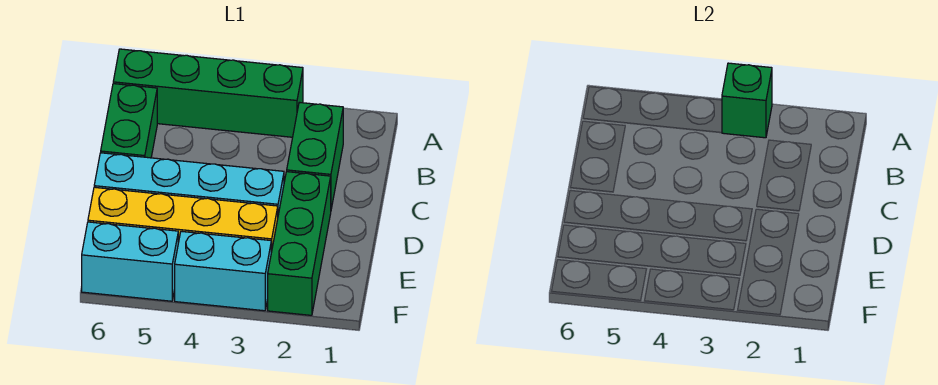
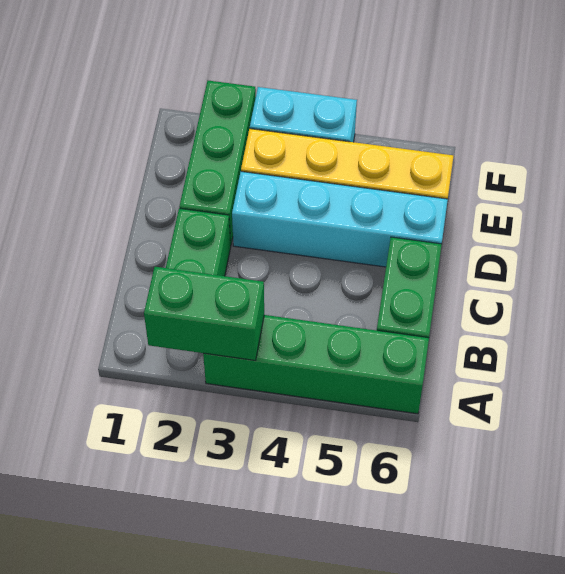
green brick A3 level 2 -> green brick A2:A3 level 2
cyan brick F5:F6 level 1 -> none

